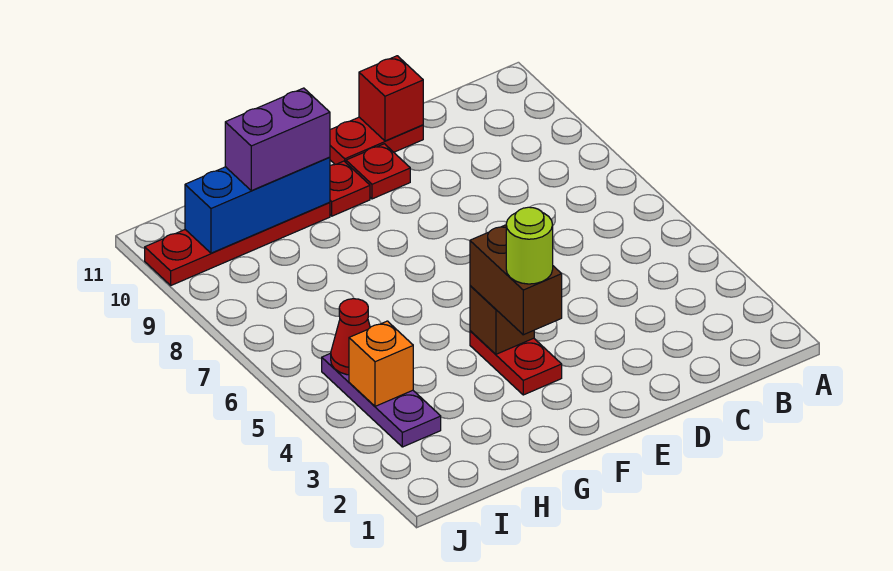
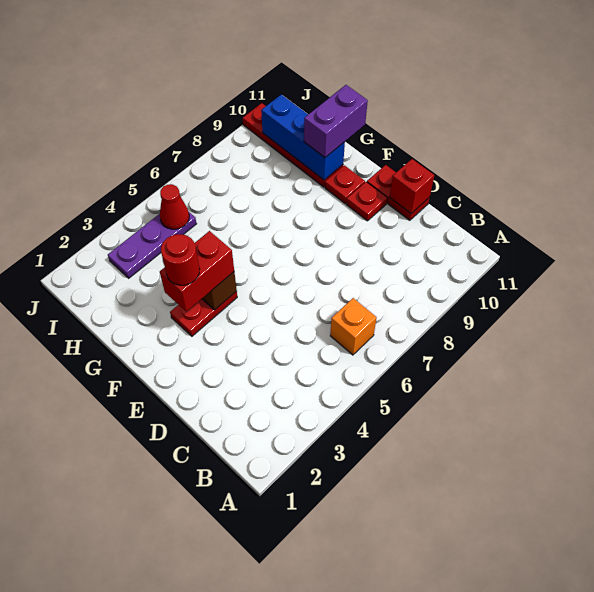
brown brick F3:F4 level 3 -> red brick F3:F4 level 3
lime round brick F3 level 4 -> red round brick F3 level 4
purple brick G10:H10 level 3 -> purple brick G10:G11 level 3
orange brick I4 level 2 -> orange brick B6 level 1

